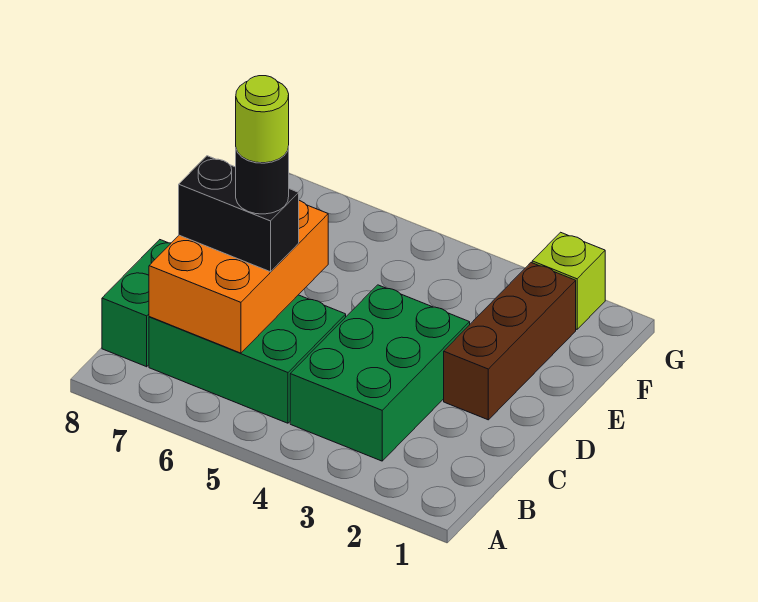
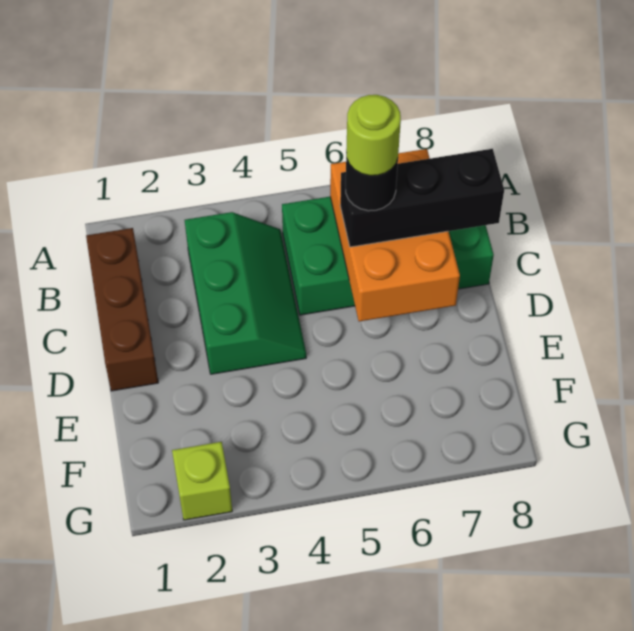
green brick B3:D4 level 1 -> green slope B3:D4 level 1 top 3
black brick C6:C7 level 3 -> black brick C6:C8 level 3
brown brick D2:F2 level 1 -> brown brick B1:D1 level 1

